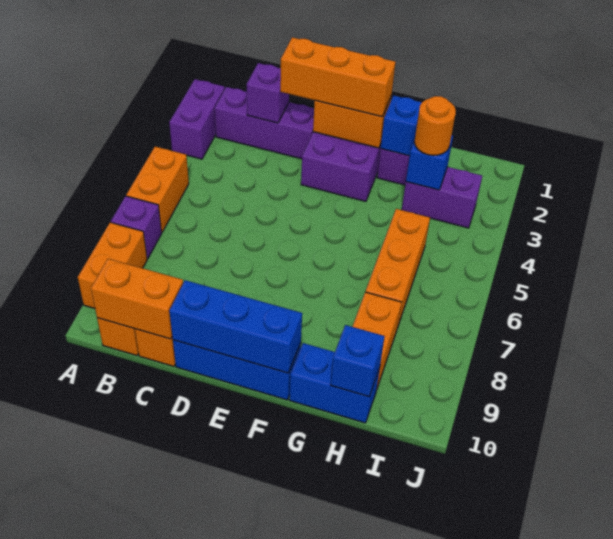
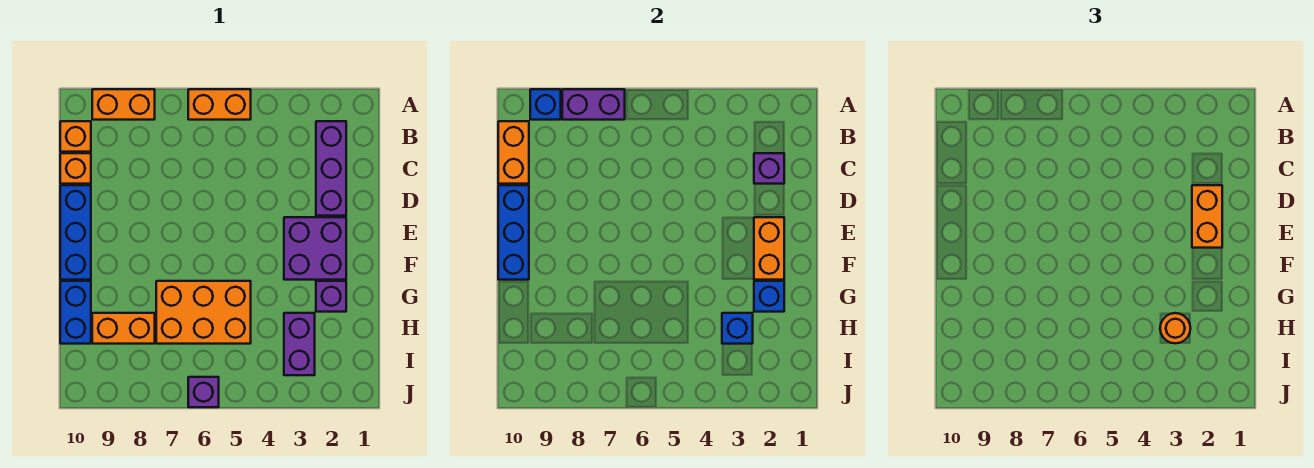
purple brick A2:A3 level 1 -> purple brick A7:A8 level 2
purple brick A7 level 1 -> purple brick J6 level 1
orange brick D2:F2 level 3 -> orange brick D2:E2 level 3
orange brick H5:H7 level 1 -> orange brick G5:H7 level 1
blue brick H10 level 2 -> blue brick A9 level 2

